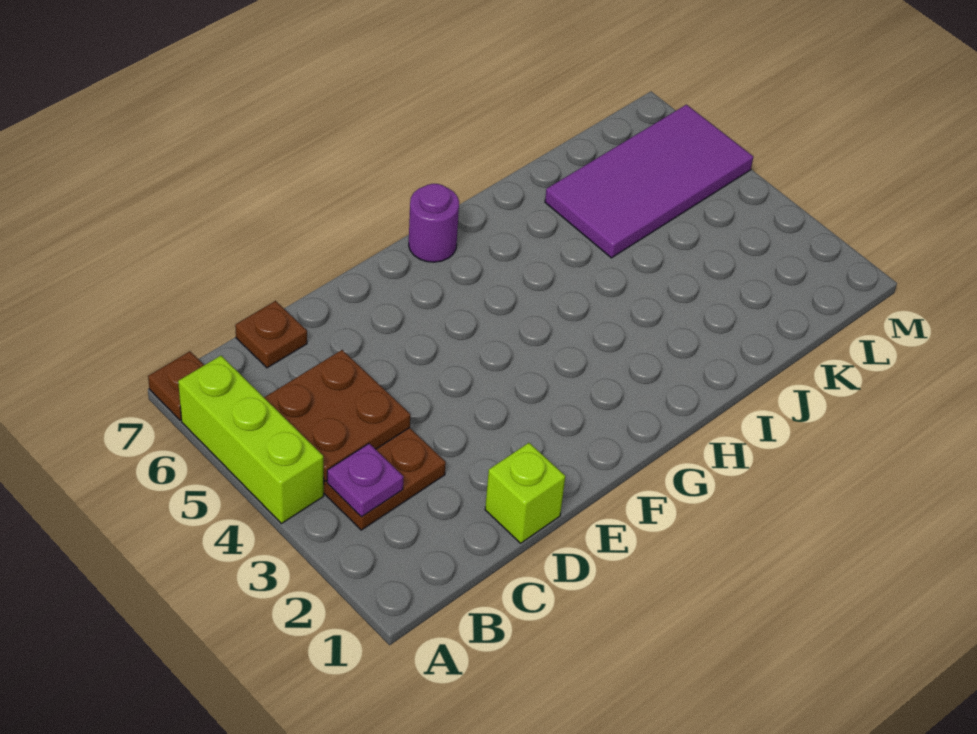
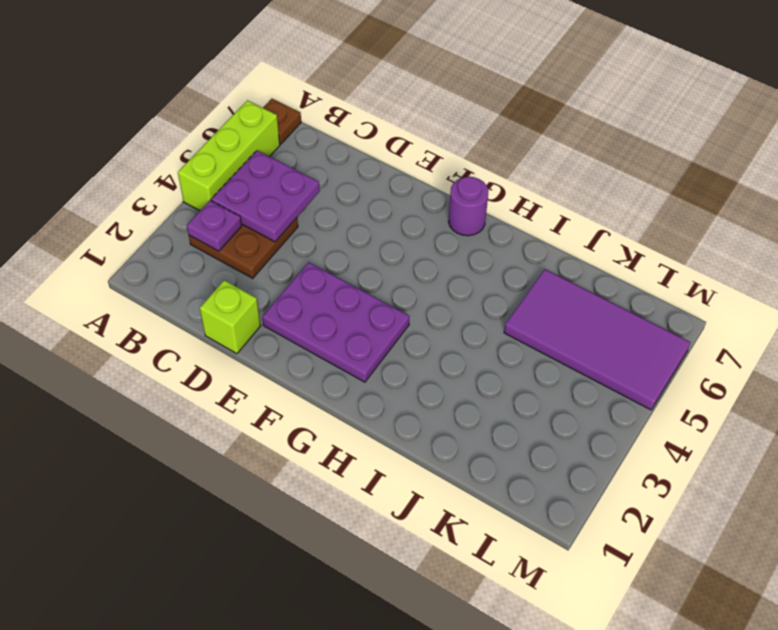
brown plate B4:C5 level 2 -> purple plate B4:C5 level 2
brown plate C7 level 1 -> none
none -> purple plate E2:G3 level 1

